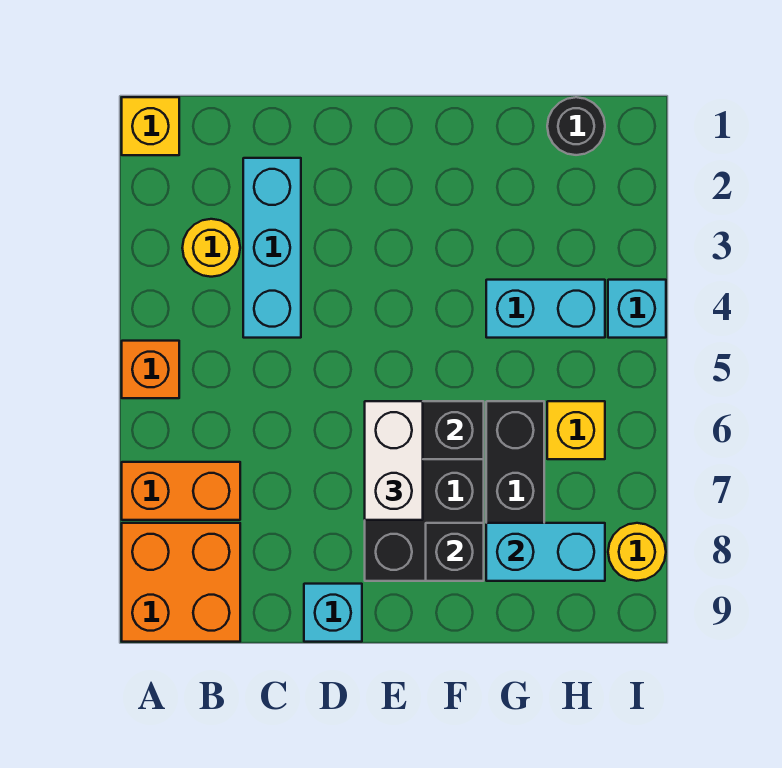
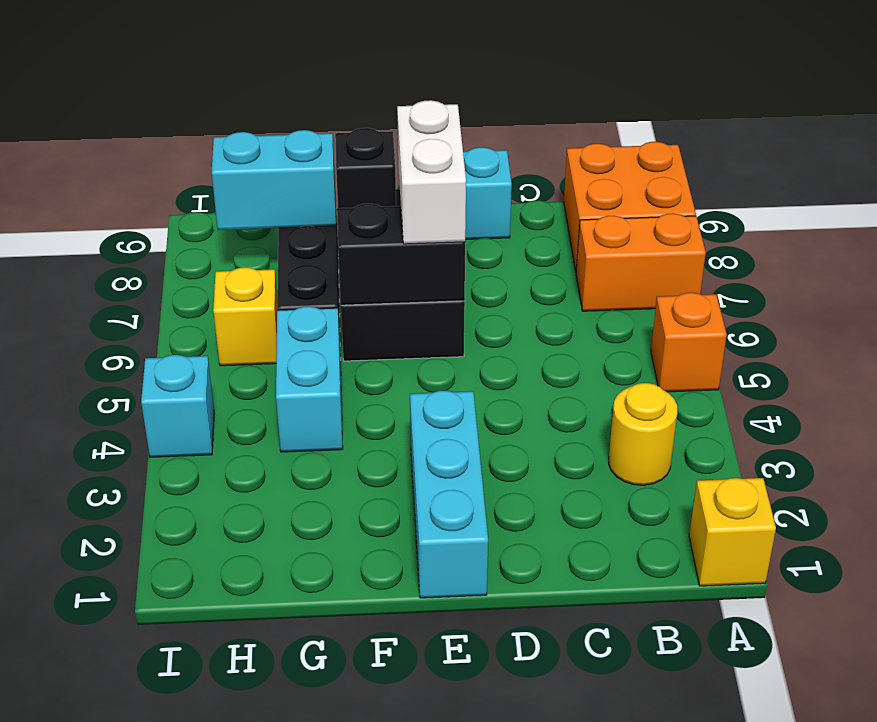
cyan brick C2:C4 level 1 -> cyan brick E1:E3 level 1
cyan brick G4:H4 level 1 -> cyan brick G4:G5 level 1
black round brick H1 level 1 -> none
yellow round brick I8 level 1 -> none

